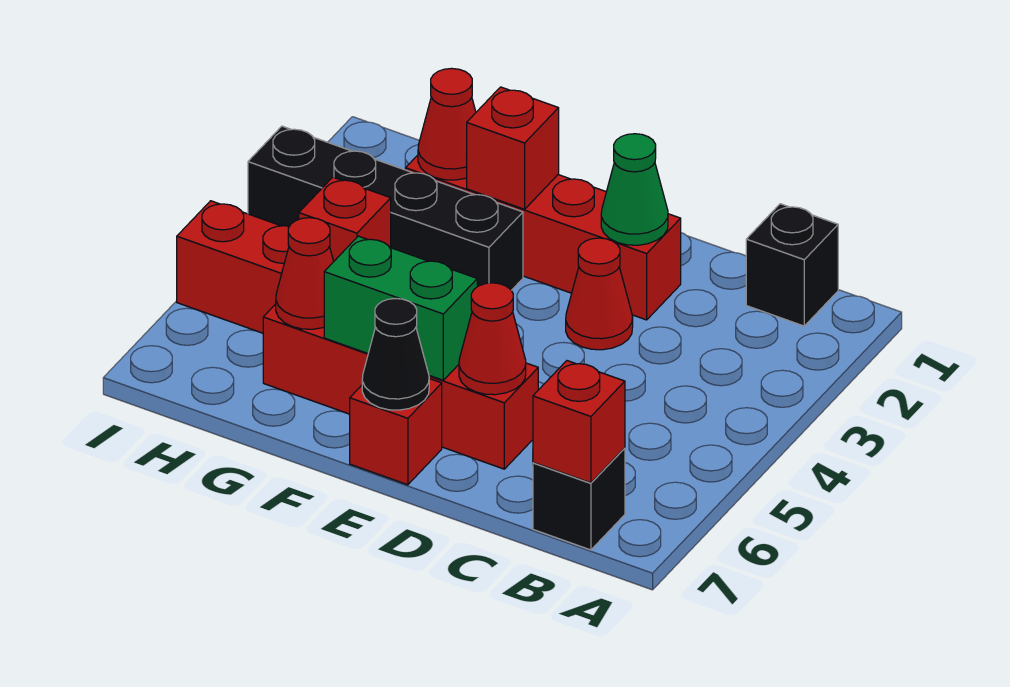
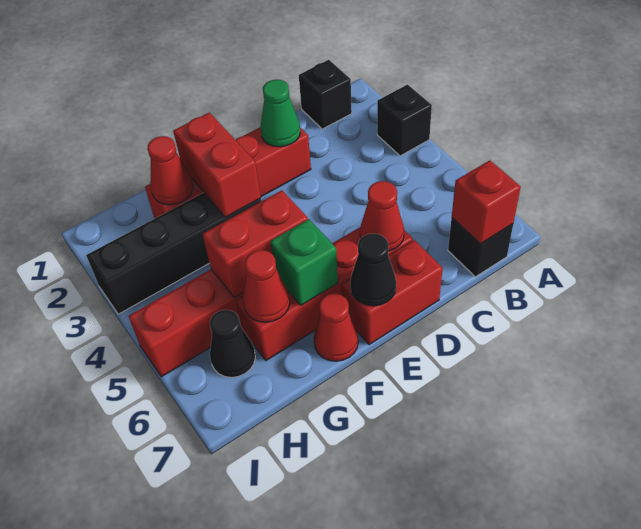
none -> black brick A3 level 1
red cone D3 level 1 -> red cone F7 level 1
green brick E6:F6 level 2 -> green brick F6 level 2
red brick E7 level 1 -> red brick D7:E7 level 1
red brick F2 level 2 -> red brick F2:F3 level 2
red brick G5 level 2 -> red brick F5:G5 level 2
none -> black cone H6 level 1

